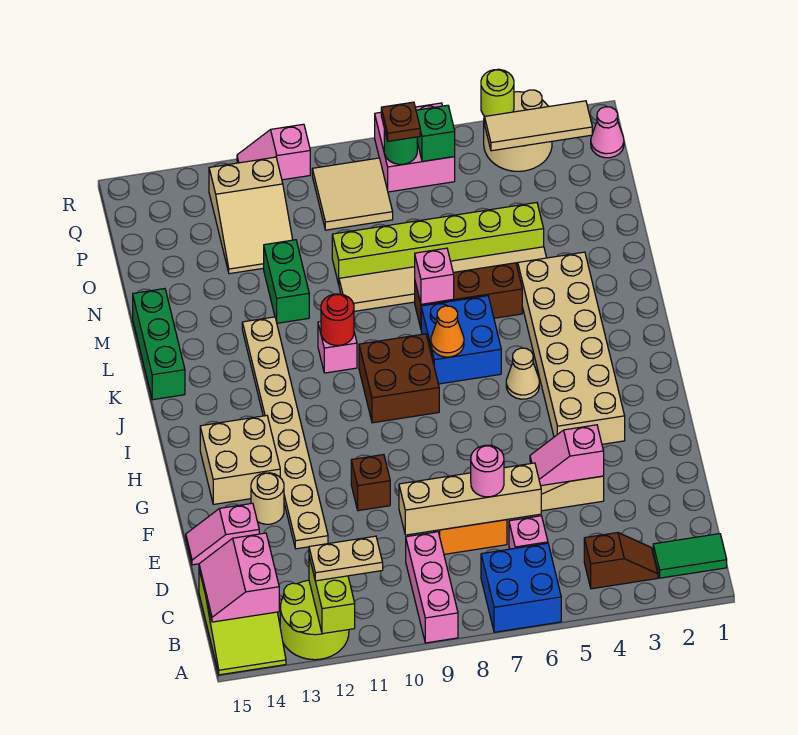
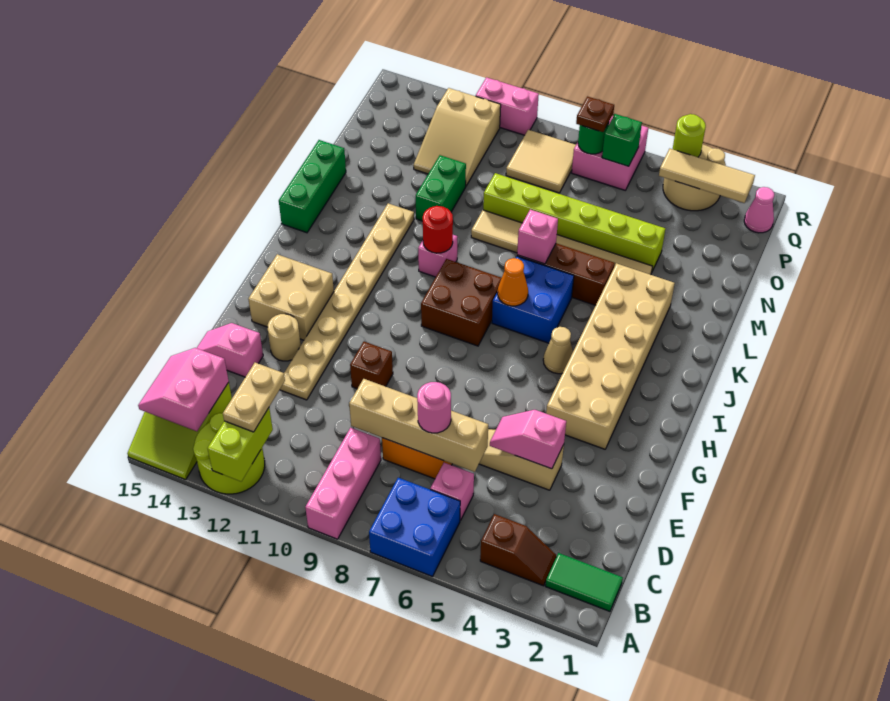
tan plate B11:B12 level 3 -> tan plate B12:C12 level 3
pink slope R10:R11 level 1 top 10 -> pink brick R10:R11 level 1

